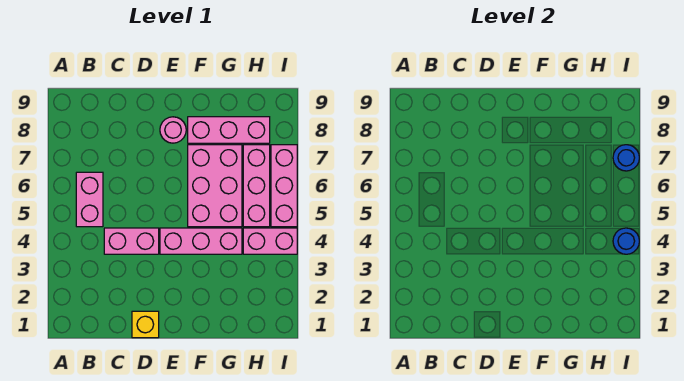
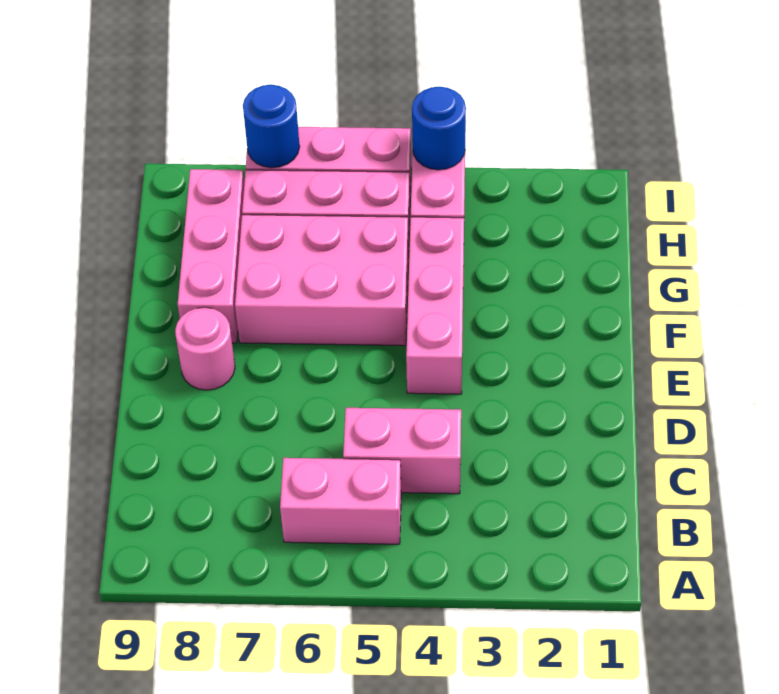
pink brick C4:D4 level 1 -> pink brick C4:C5 level 1
yellow brick D1 level 1 -> none

